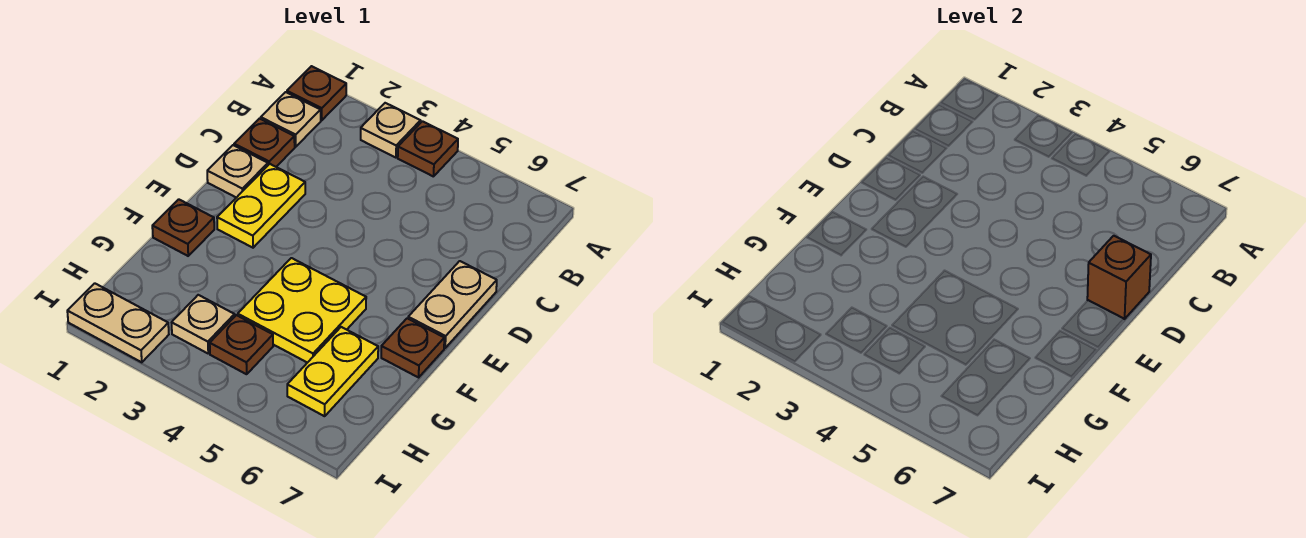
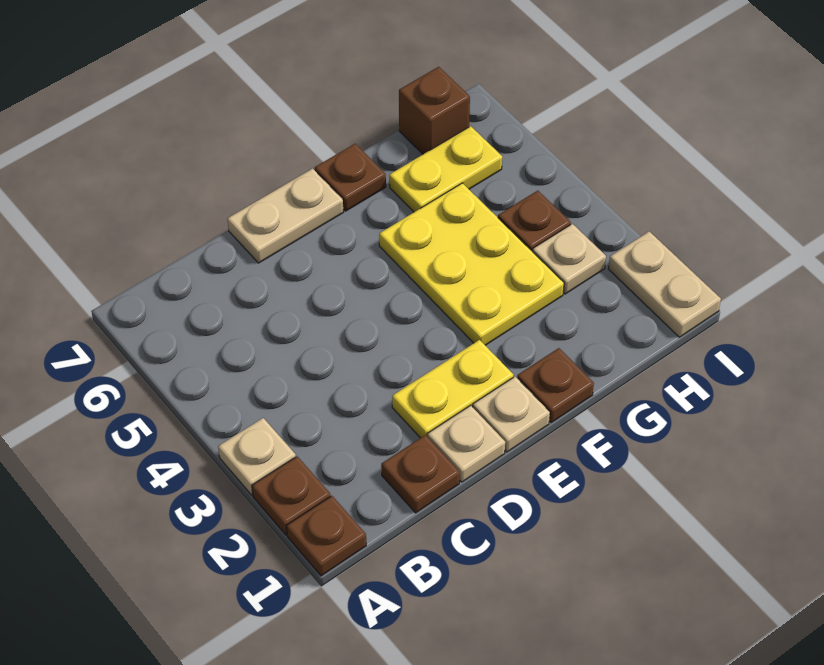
brown plate A4 level 1 -> brown plate A2 level 1
tan plate B1 level 1 -> tan plate E1 level 1
brown brick D7 level 2 -> brown brick H7 level 1
yellow plate F4:G5 level 1 -> yellow plate F3:G5 level 1

